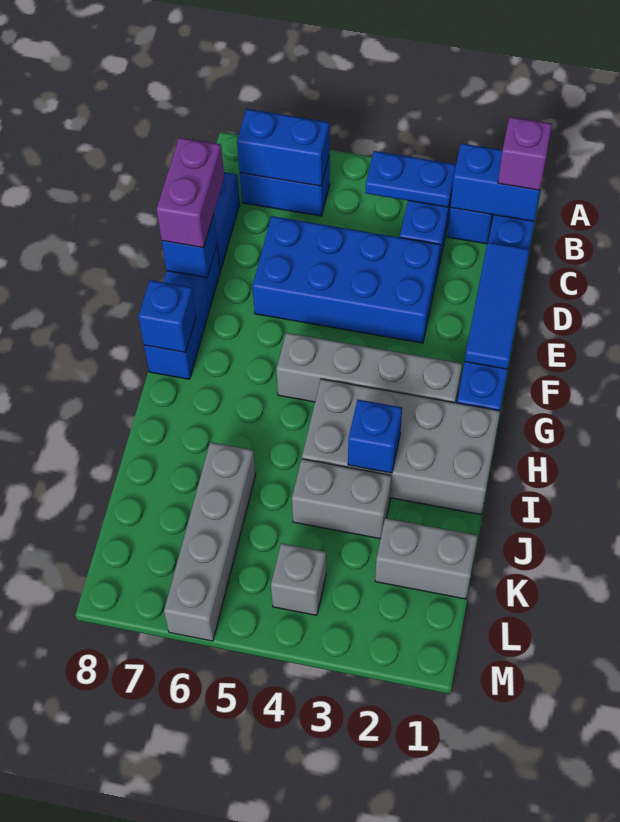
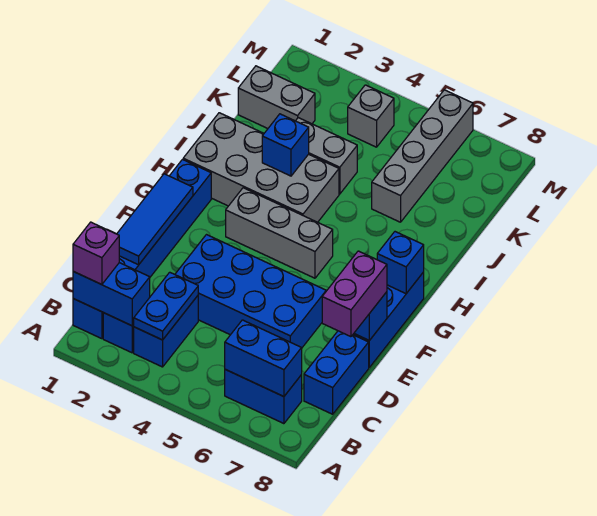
blue plate B3:B4 level 2 -> blue plate B3:C3 level 2
grey brick G2:G5 level 1 -> grey brick G3:G5 level 1

